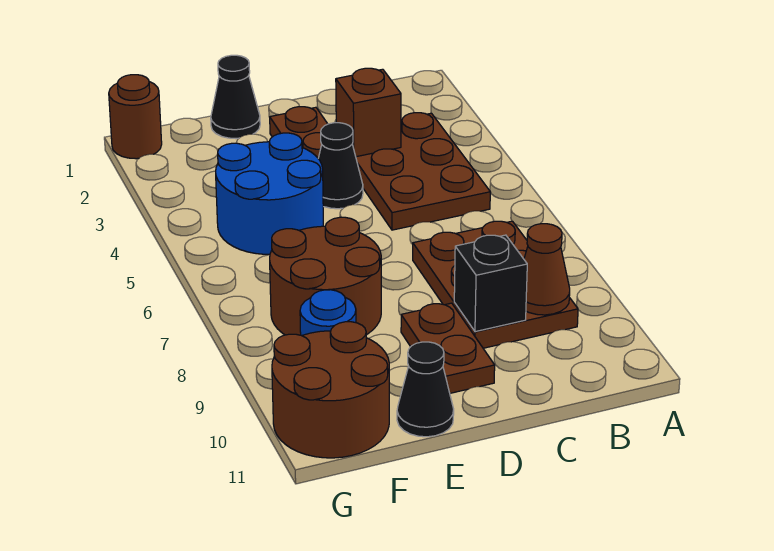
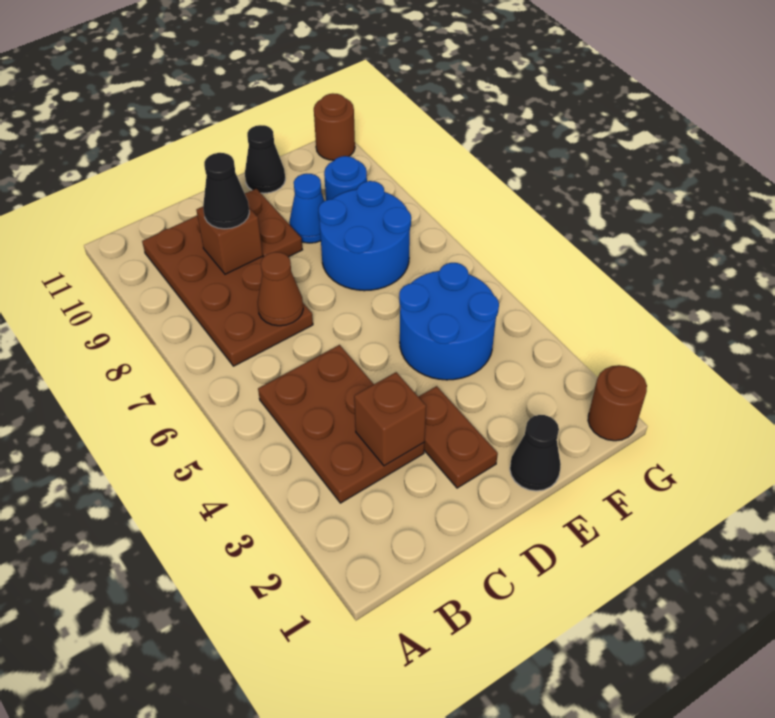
brown plate B7:C9 level 1 -> brown plate B7:C10 level 1
brown cone B9 level 2 -> brown cone C7 level 2
black brick C9 level 2 -> brown brick C9 level 2
black cone D4 level 1 -> black cone C9 level 3
brown round brick E7:F8 level 1 -> blue round brick E7:F8 level 1
none -> blue cone E9 level 1
brown round brick F10:G11 level 1 -> brown round brick G11 level 1

